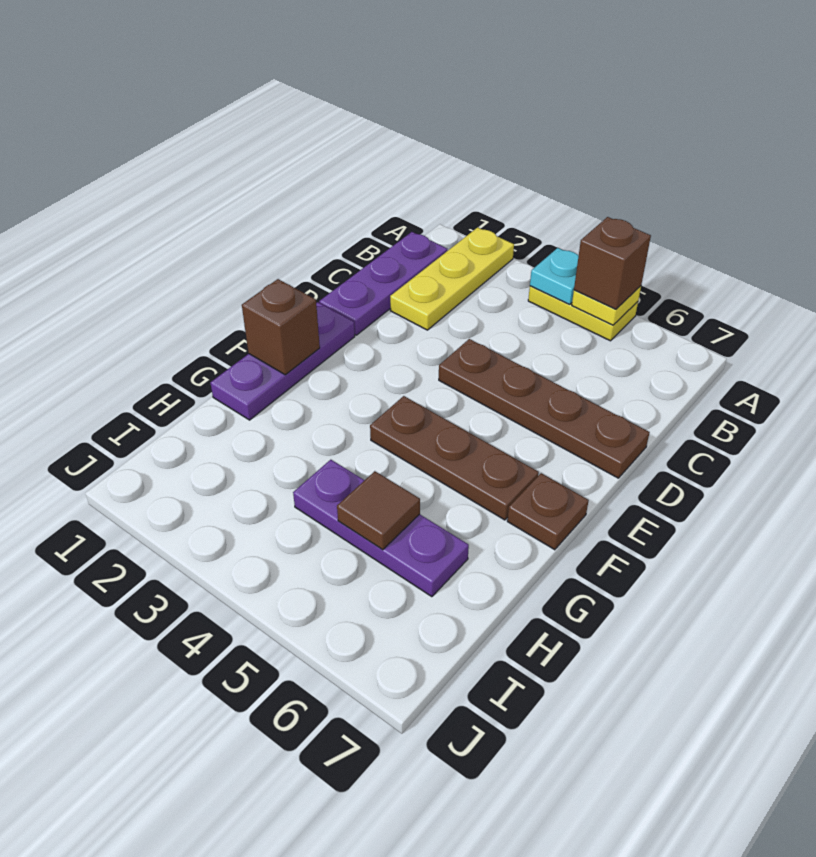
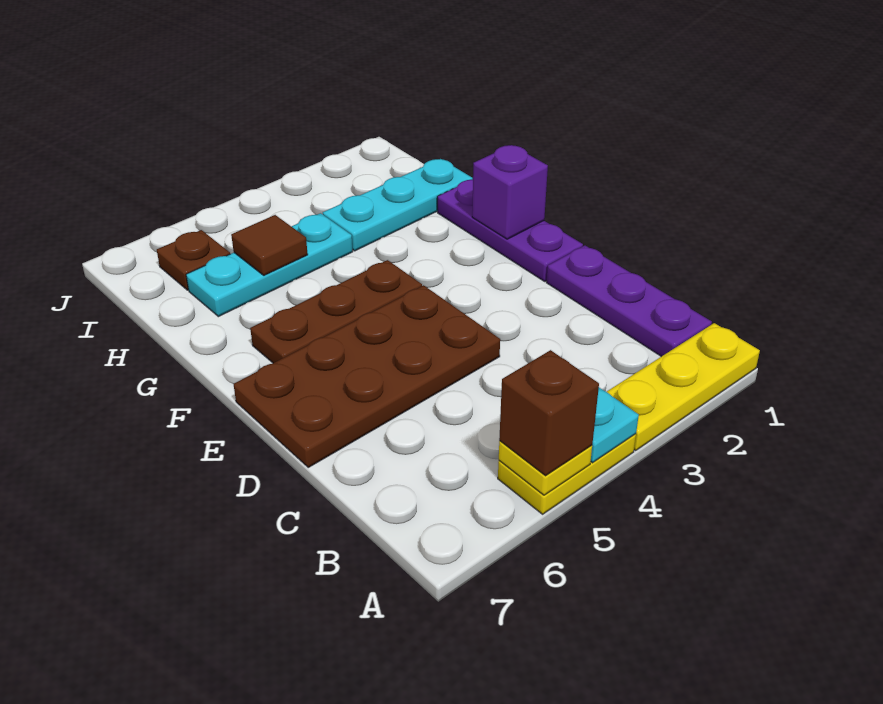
yellow plate A2:C2 level 1 -> yellow plate A1:A3 level 1
brown plate D4:D7 level 1 -> brown plate D4:E7 level 1
brown brick F1 level 2 -> purple brick F1 level 2
brown plate F7 level 1 -> brown plate I6 level 1
none -> cyan plate H1:H3 level 1
purple plate H4:H6 level 1 -> cyan plate H4:H6 level 1

